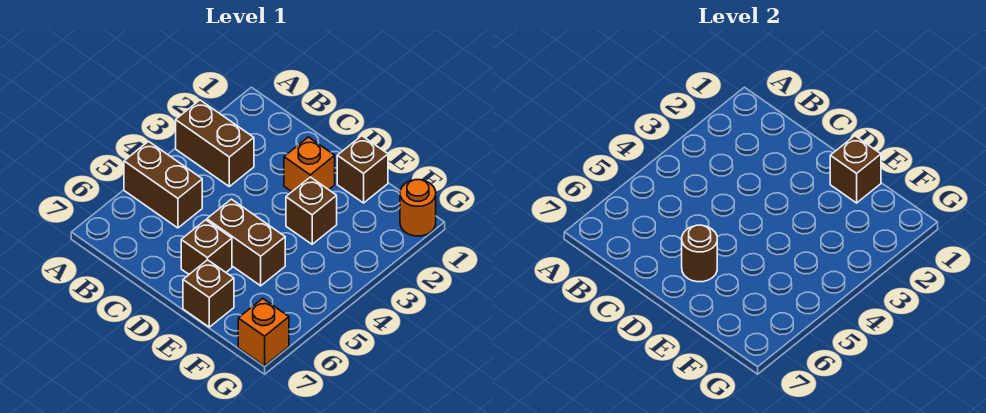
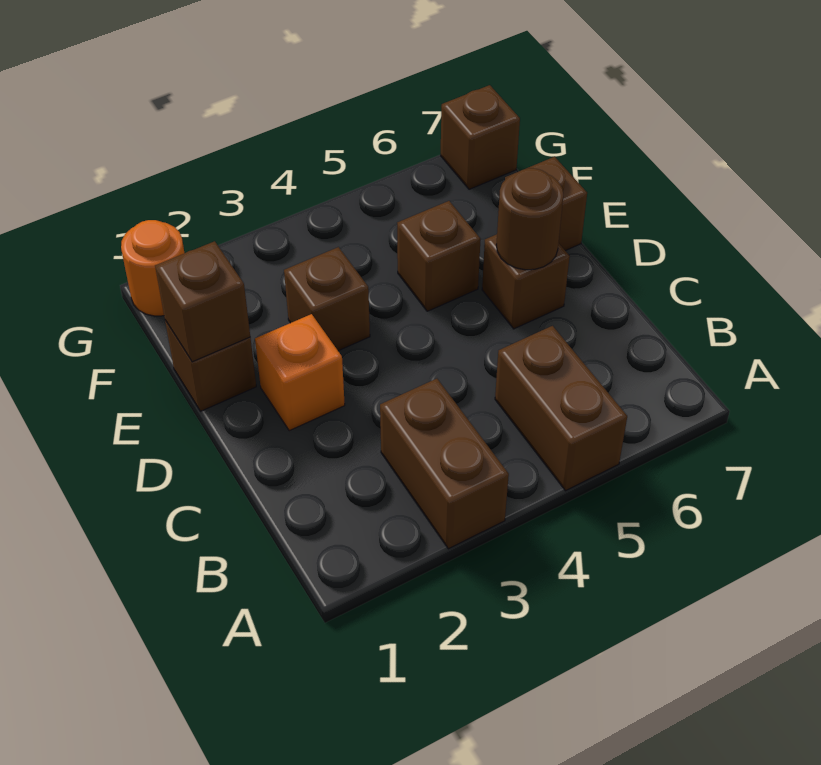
brown brick D5:E5 level 1 -> brown brick E5 level 1
orange brick G7 level 1 -> brown brick G7 level 1

